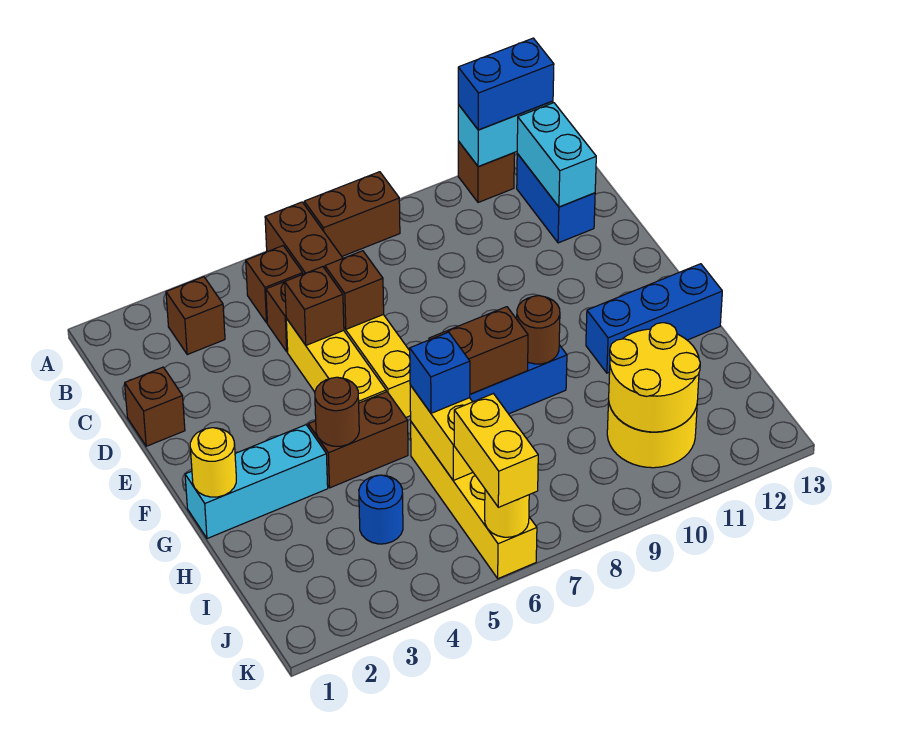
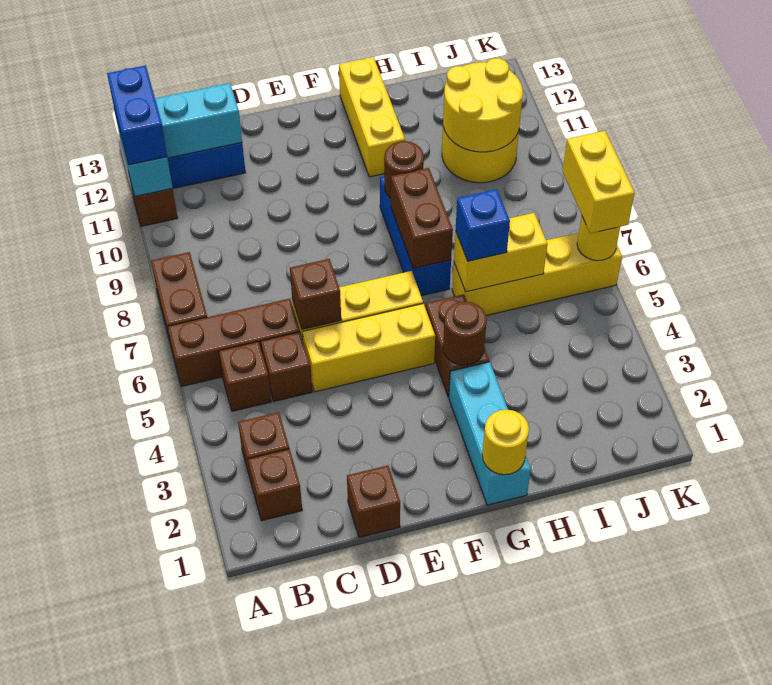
brown brick D5 level 2 -> brown brick B2 level 1
blue brick G11:G13 level 1 -> yellow brick G11:G13 level 1
blue round brick I4 level 1 -> none
yellow brick J6:K6 level 3 -> yellow brick K6:K7 level 3

